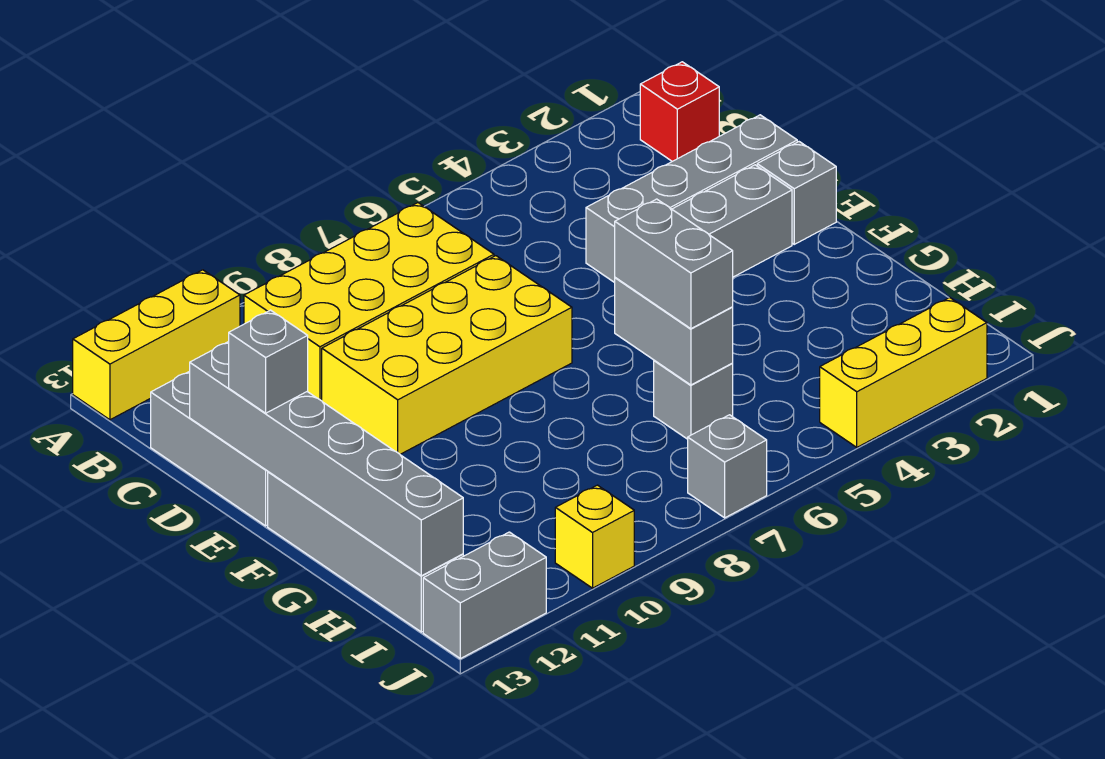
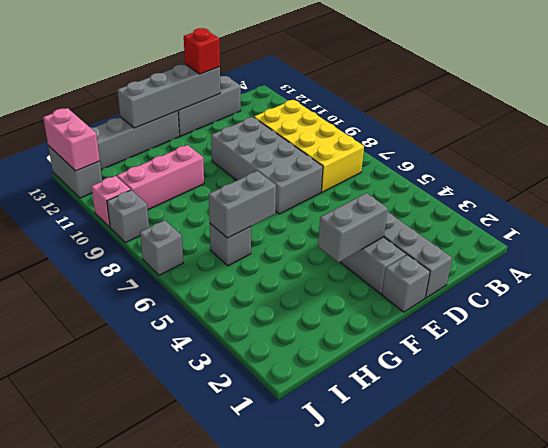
yellow brick A11:A13 level 1 -> none
red brick B1 level 1 -> red brick D13 level 3
yellow brick D7:E10 level 1 -> grey brick D7:E10 level 1
grey brick D13:I13 level 2 -> grey brick D13:G13 level 2
grey brick E13 level 3 -> grey brick J9 level 1
grey brick G6:H6 level 3 -> grey brick E3:F3 level 2
none -> pink brick G10:I10 level 1
yellow brick J2:J4 level 1 -> none
yellow brick J10 level 1 -> pink brick J10 level 1
none -> pink brick J12:J13 level 2

